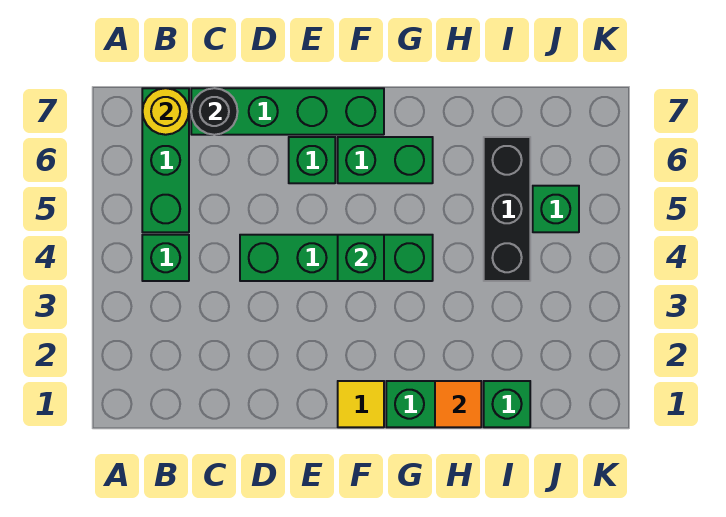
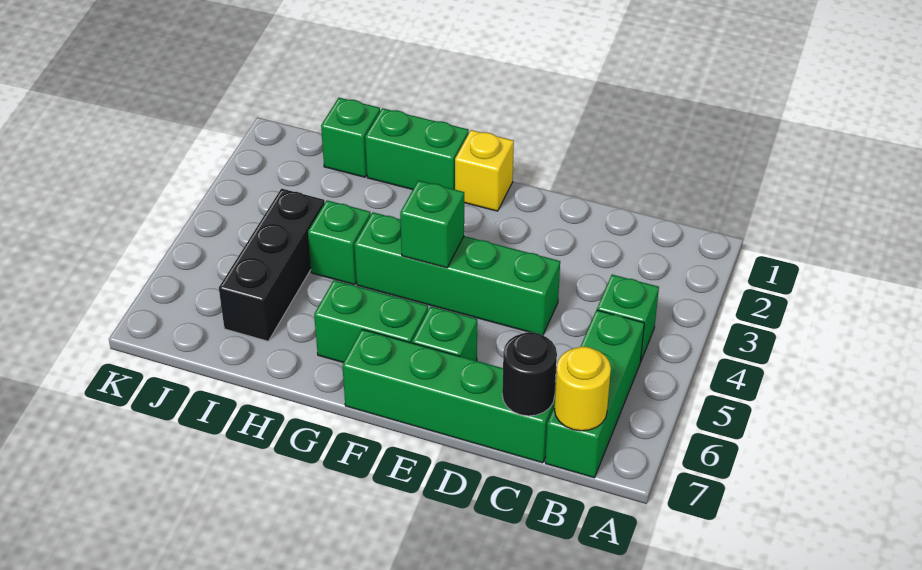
yellow tile F1 level 1 -> yellow brick F1 level 1
orange tile H1 level 2 -> none
green brick J5 level 1 -> green brick H4 level 1

